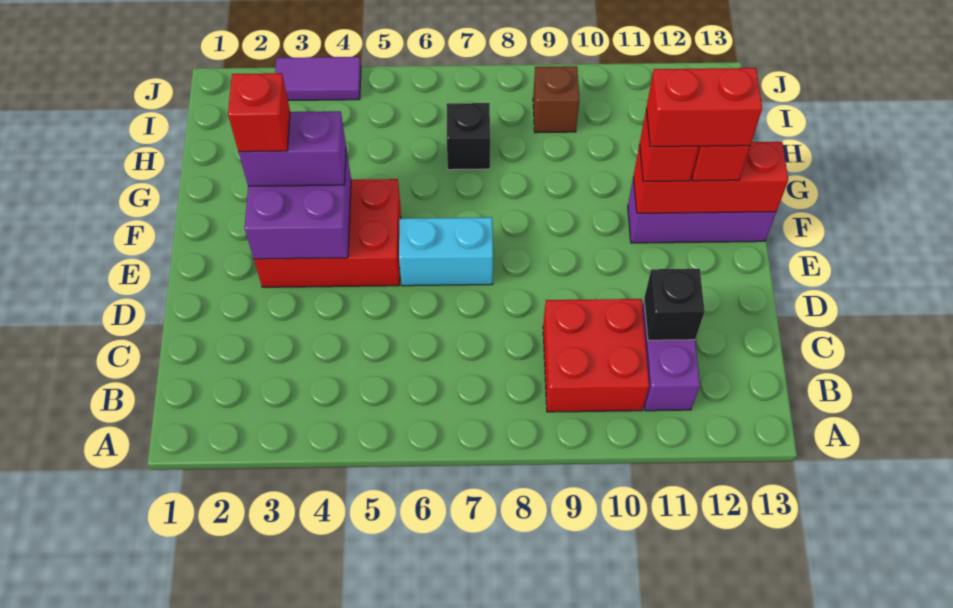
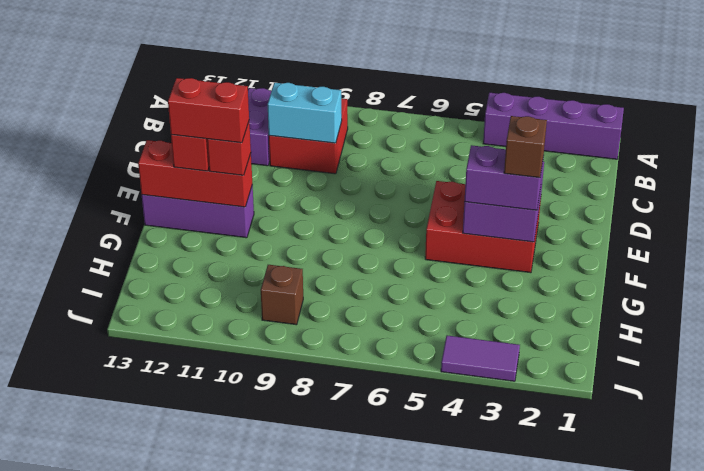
none -> purple brick A1:A4 level 1
black brick C11 level 2 -> none
cyan brick E6:E7 level 1 -> cyan brick C9:C10 level 2
red brick F3 level 4 -> brown brick F3 level 4
black brick H7 level 1 -> none

